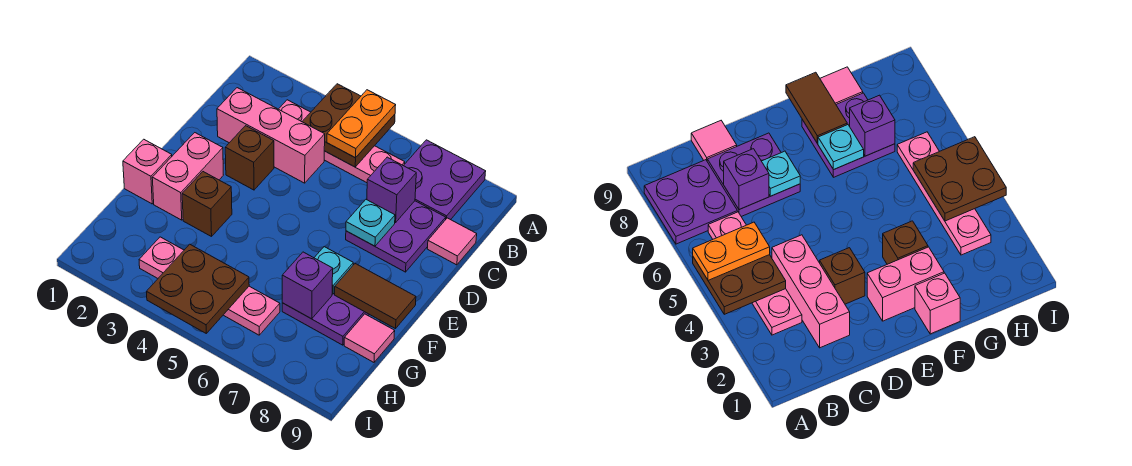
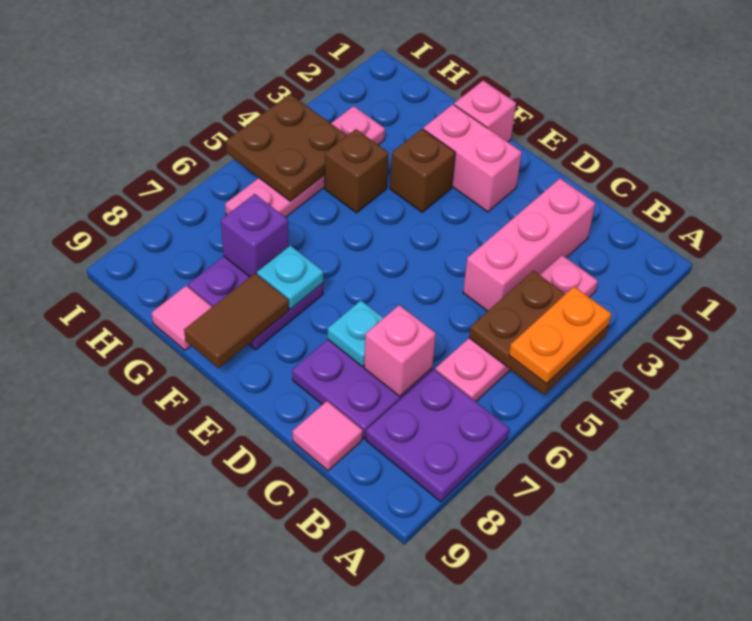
orange plate A5:B5 level 3 -> orange plate A4:A5 level 3
purple brick C7 level 2 -> pink brick C7 level 2
brown brick D3 level 1 -> brown brick G4 level 1

